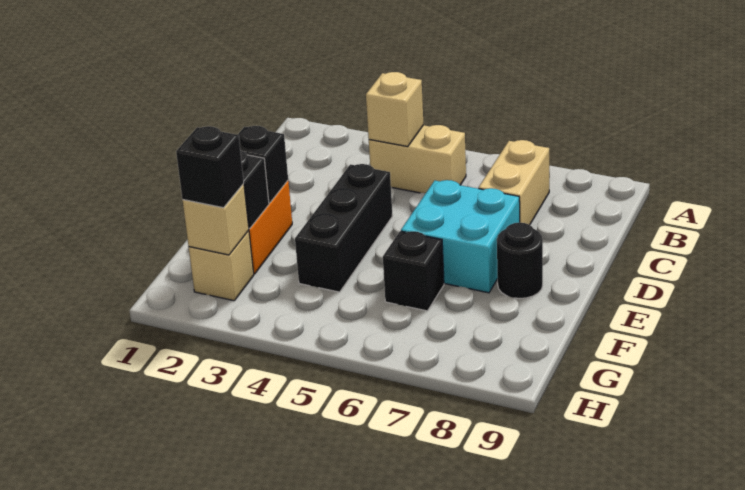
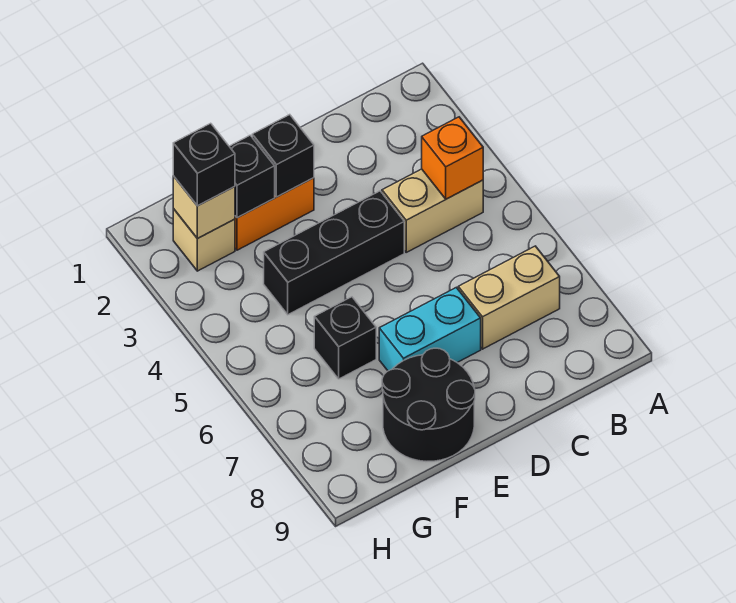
tan brick B4:B5 level 1 -> tan brick B4:C4 level 1
tan brick B4 level 2 -> orange brick B4 level 2
cyan brick D6:E7 level 1 -> cyan brick D7:E7 level 1
black round brick E8 level 1 -> black round brick E8:F9 level 1

